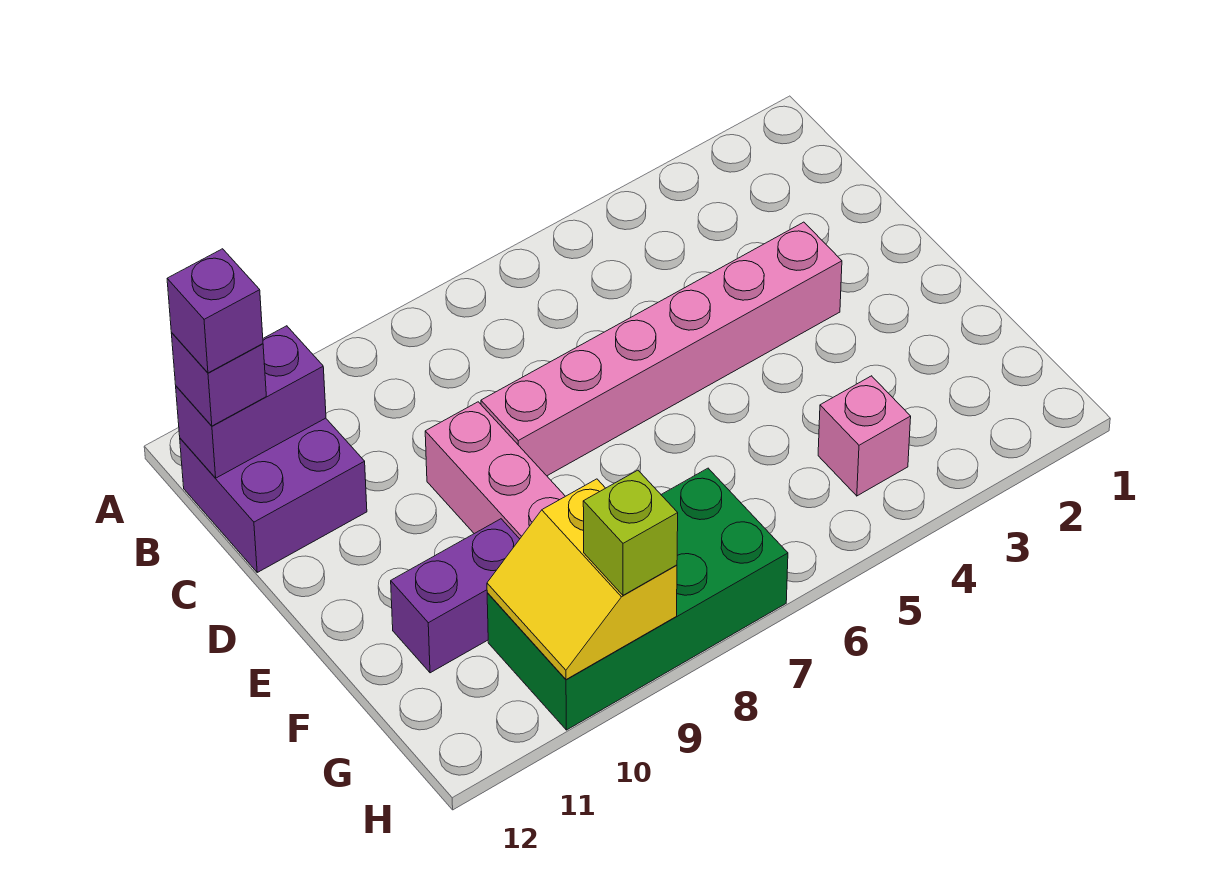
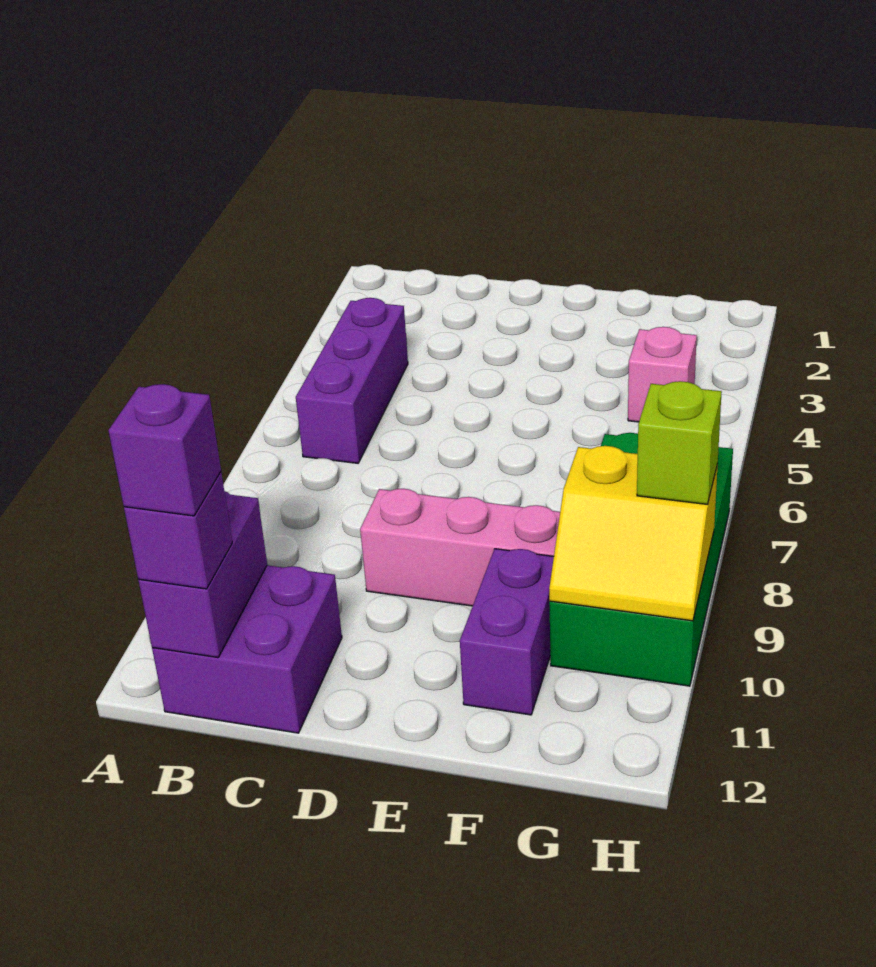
none -> purple brick B4:B6 level 1
pink brick D3:D8 level 1 -> none

